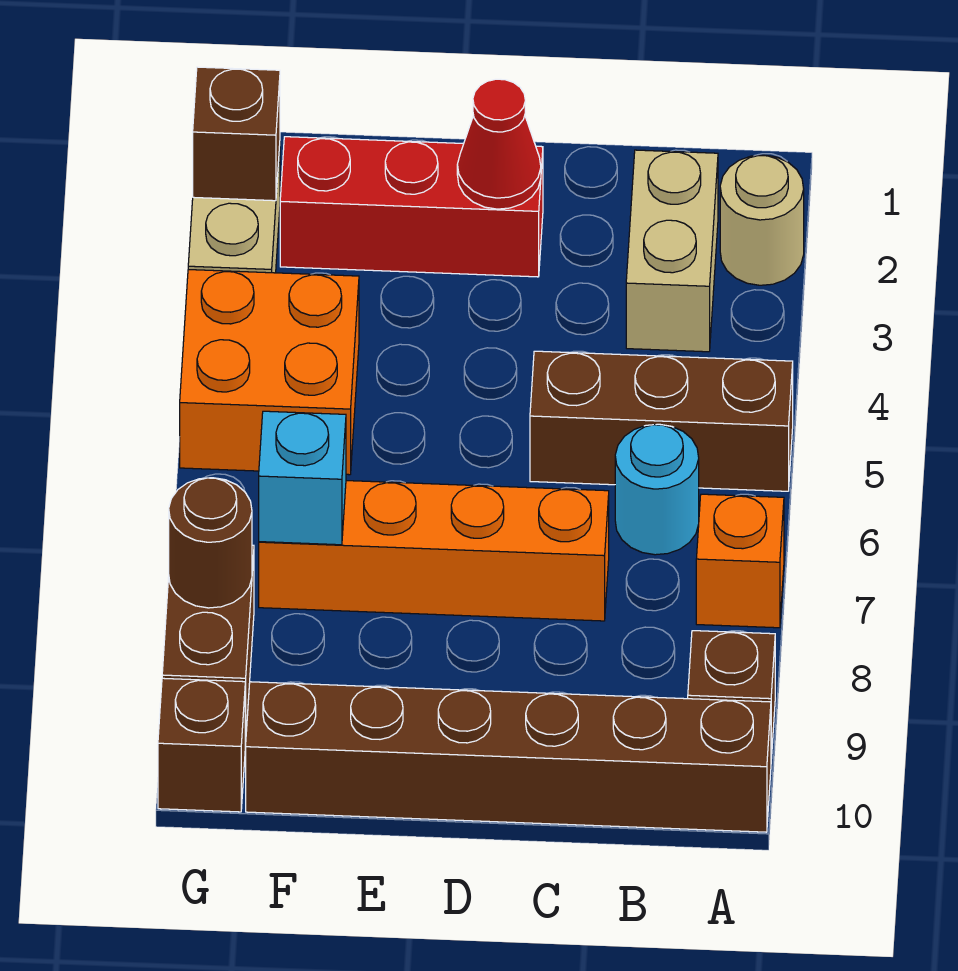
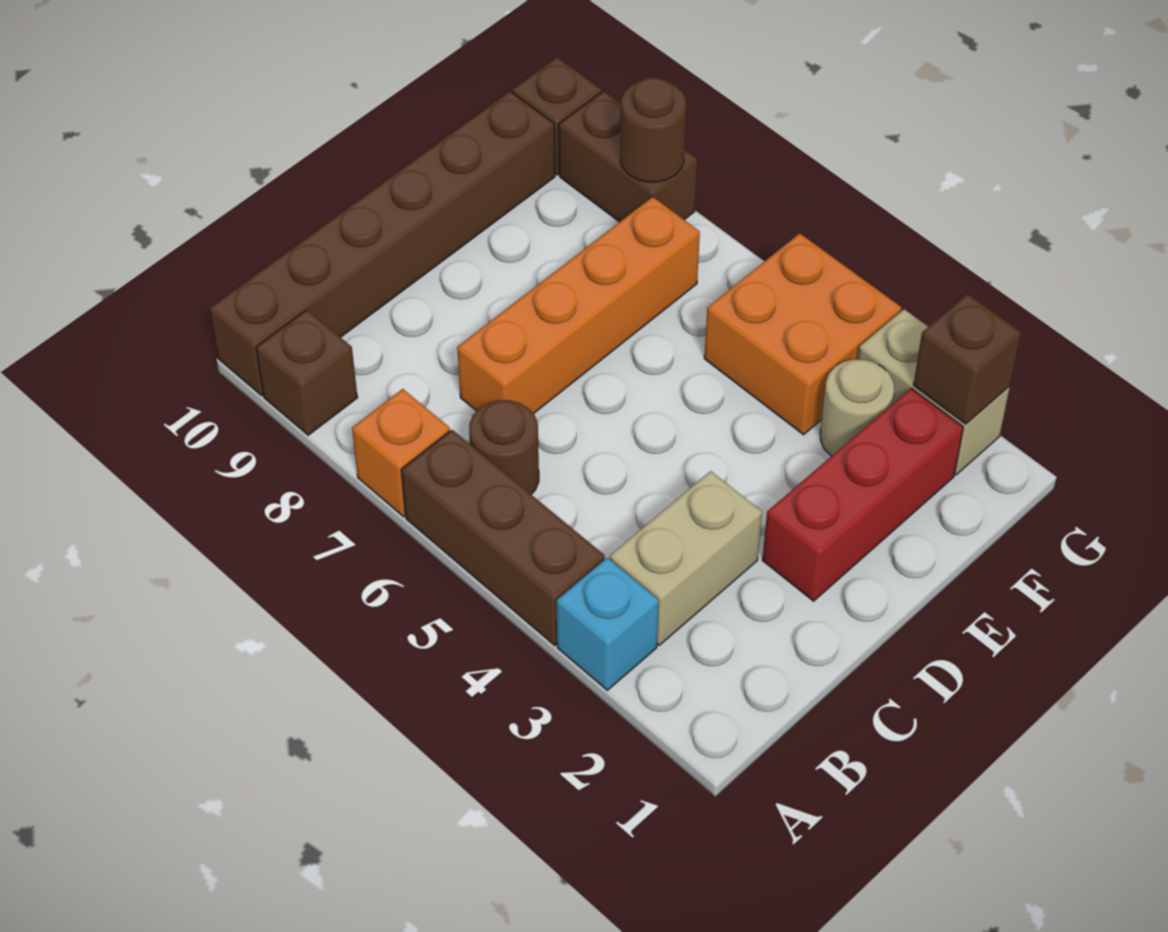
tan round brick A2 level 1 -> tan round brick F3 level 1
brown brick A5:C5 level 1 -> brown brick A4:A6 level 1
tan brick B2:B3 level 1 -> tan brick B3:C3 level 1
cyan round brick B6 level 1 -> brown round brick B6 level 1
red cone D2 level 2 -> none
cyan brick F7 level 2 -> cyan brick A3 level 1

